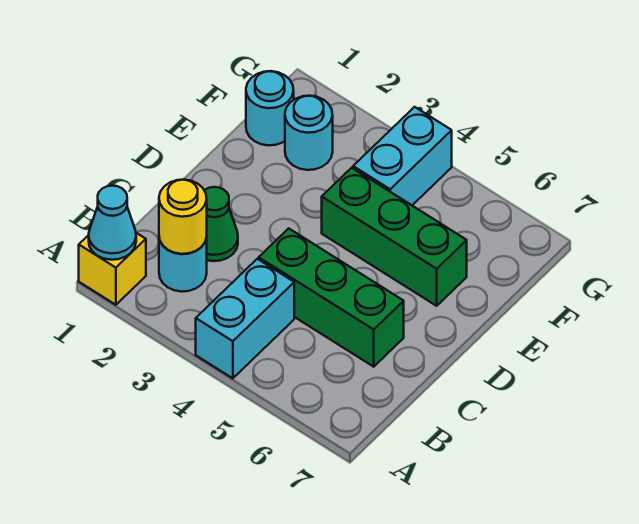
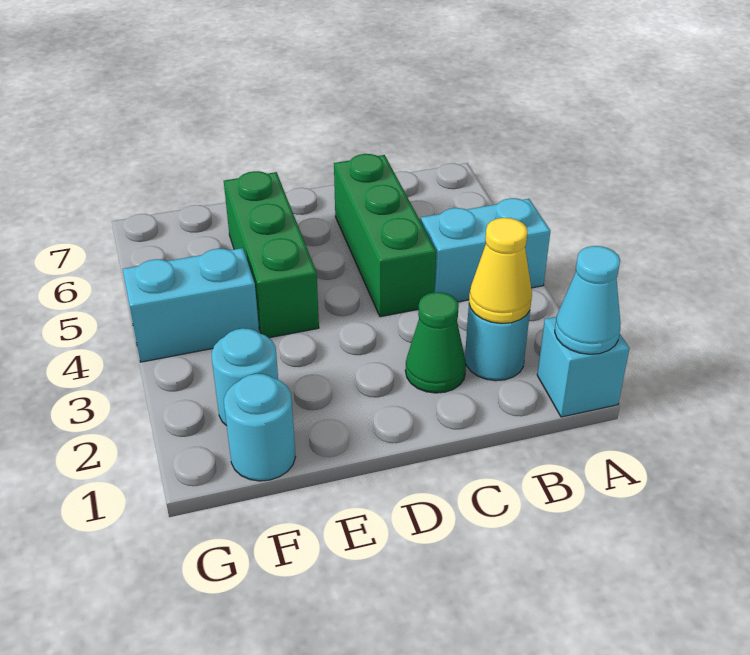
yellow brick A1 level 1 -> cyan brick A1 level 1
yellow round brick B2 level 2 -> yellow cone B2 level 2

